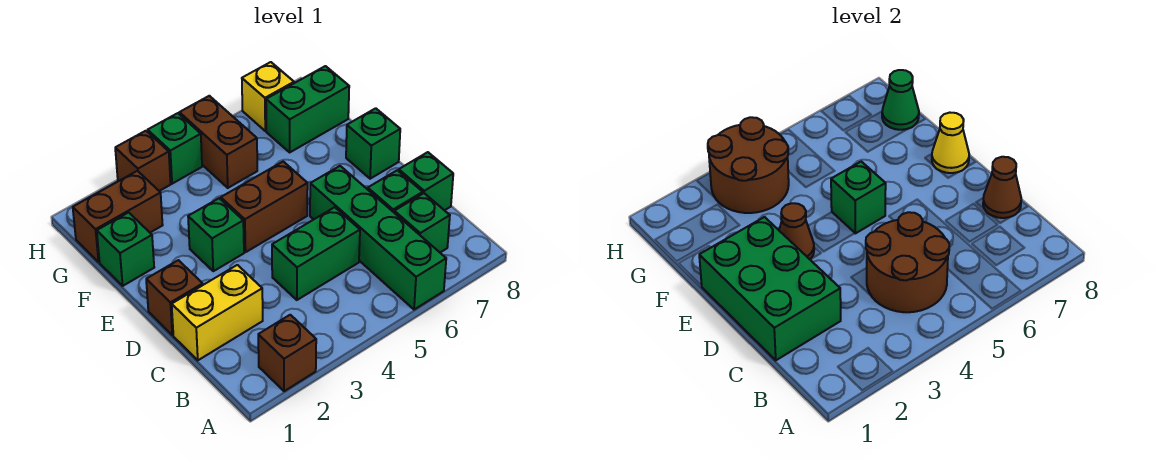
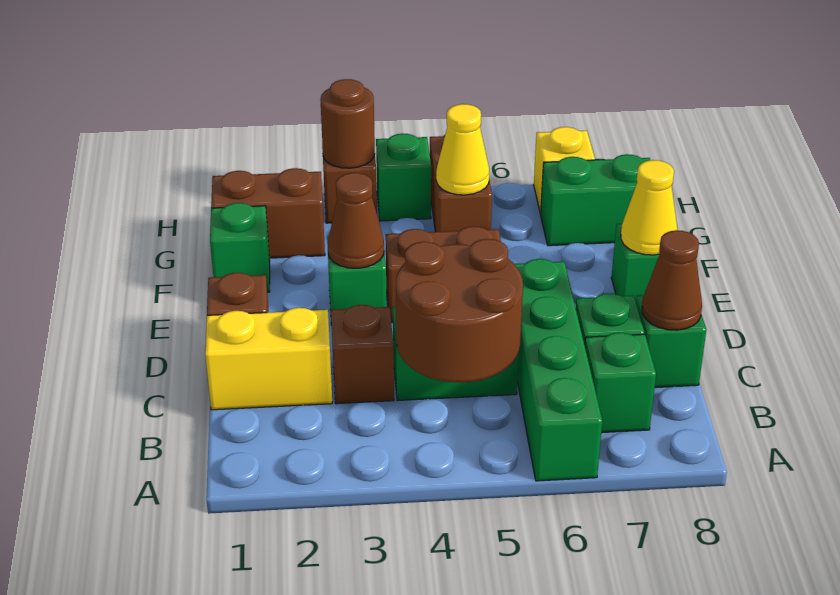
brown brick A2 level 1 -> brown brick C3 level 1
green brick C1:E2 level 2 -> none
green brick E5 level 2 -> none
brown round brick G3:H4 level 2 -> brown round brick H3 level 2
none -> yellow cone G5 level 2
green cone G8 level 2 -> none

